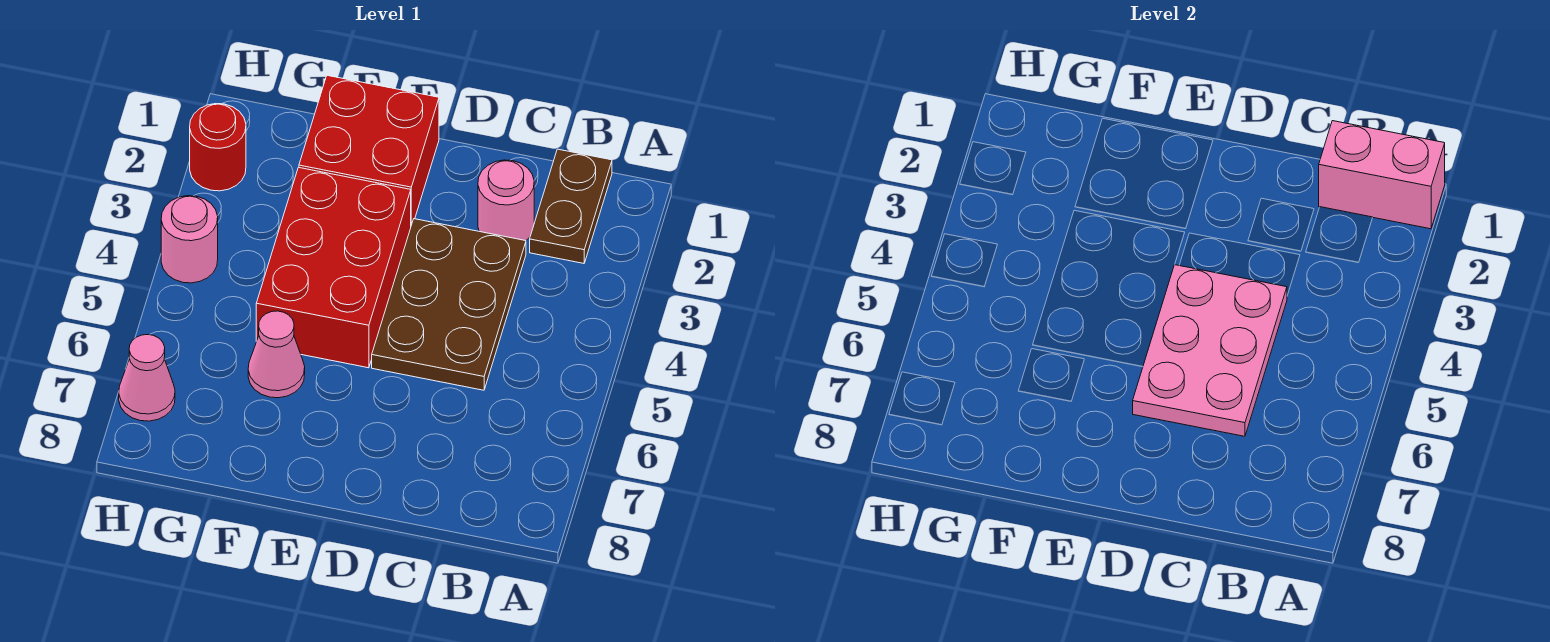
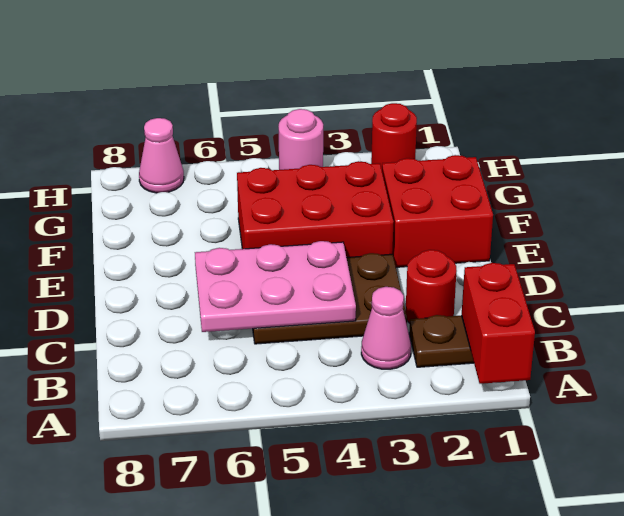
pink brick A1:B1 level 2 -> red brick A1:B1 level 2
pink round brick C2 level 1 -> red round brick C2 level 1
pink cone F6 level 1 -> pink cone B3 level 1

